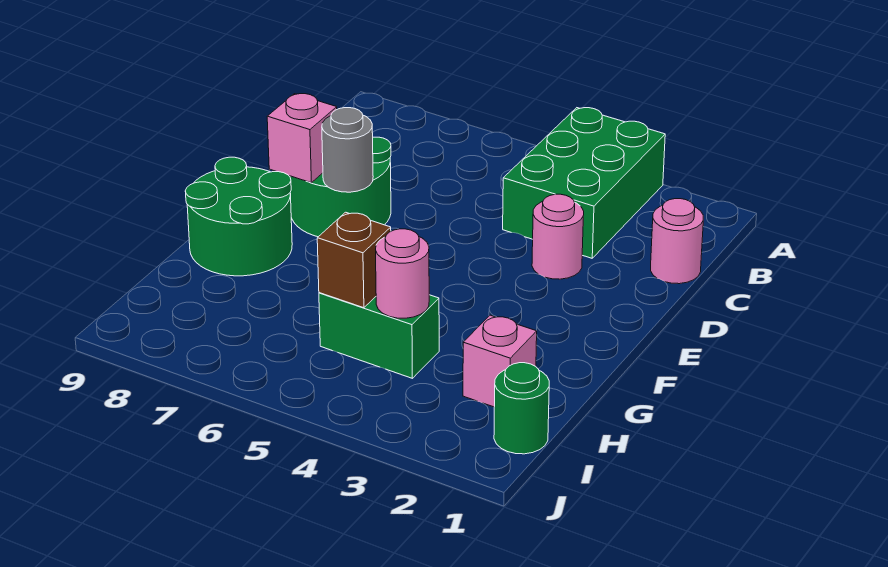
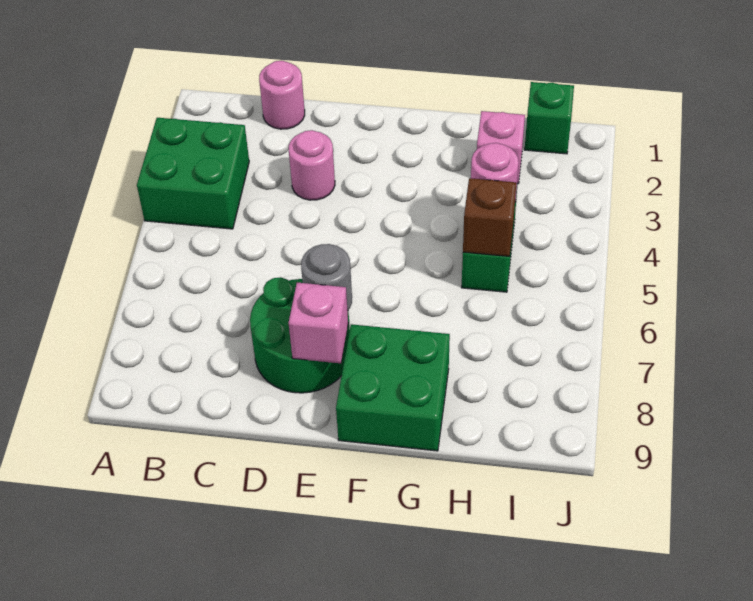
green brick A3:C4 level 1 -> green brick A3:B4 level 1
green round brick F8:G9 level 1 -> green brick F8:G9 level 1
green round brick I1 level 1 -> green brick I1 level 1

